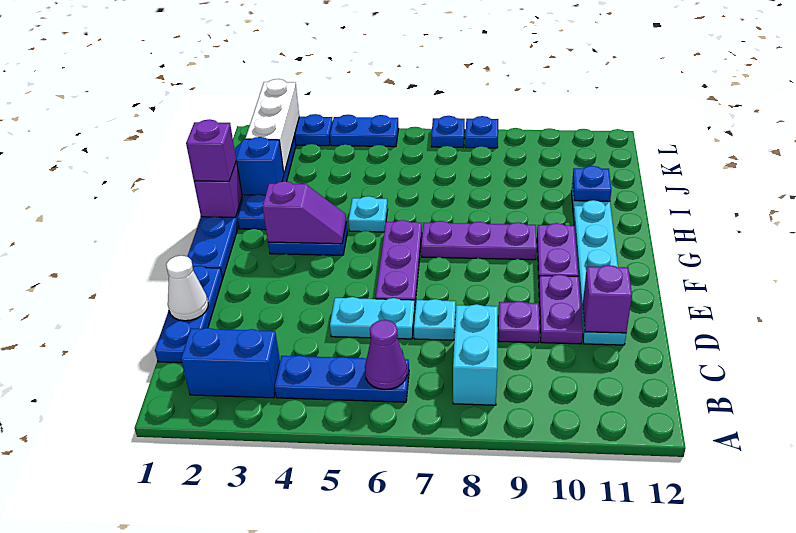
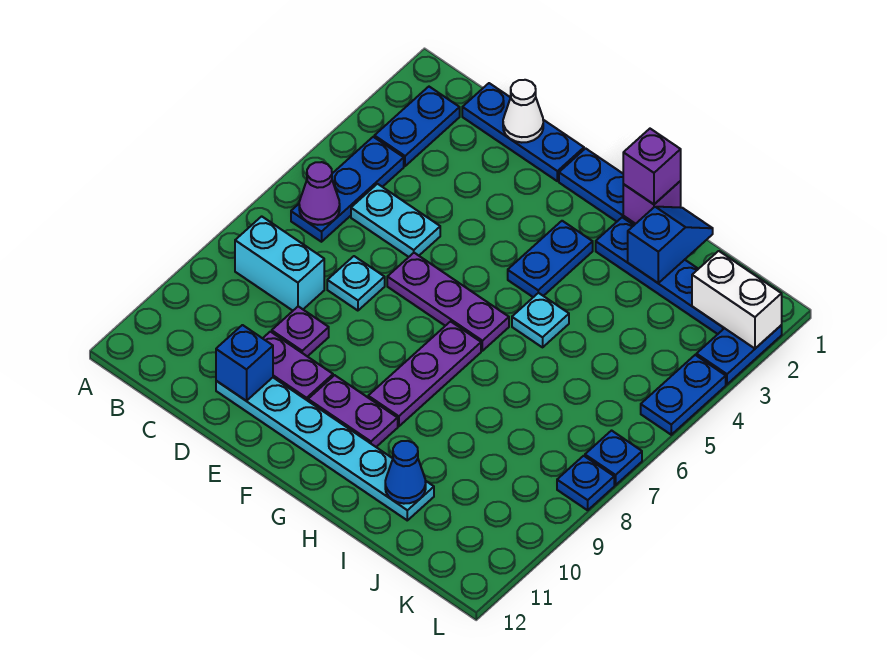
blue brick B2:B3 level 1 -> blue plate B2:B3 level 1
cyan plate D5:D6 level 1 -> cyan plate C5:D5 level 1
purple brick D11 level 2 -> blue brick D11 level 2
purple slope G3:G4 level 2 top 3 -> none
blue plate I11 level 2 -> blue cone I11 level 2
white brick J2:L2 level 2 -> white brick K2:L2 level 2

